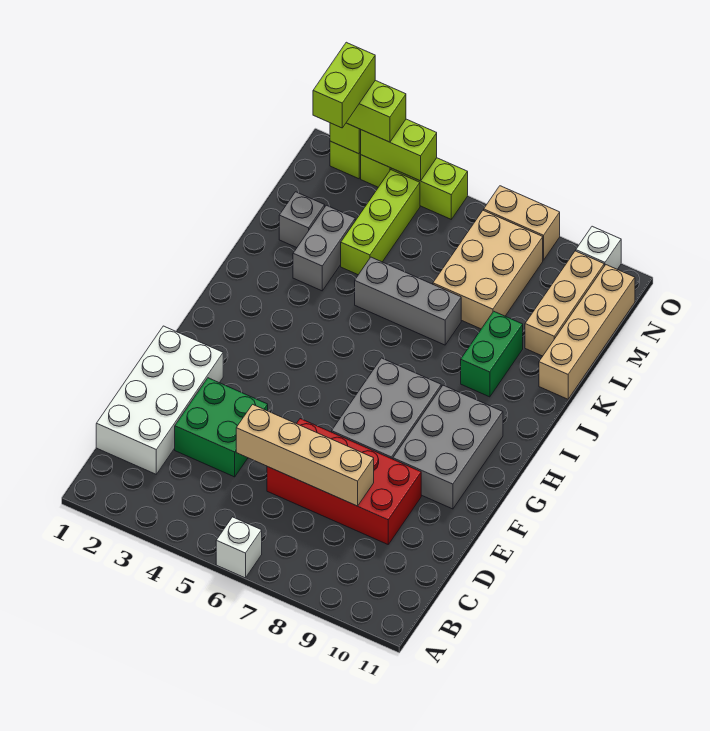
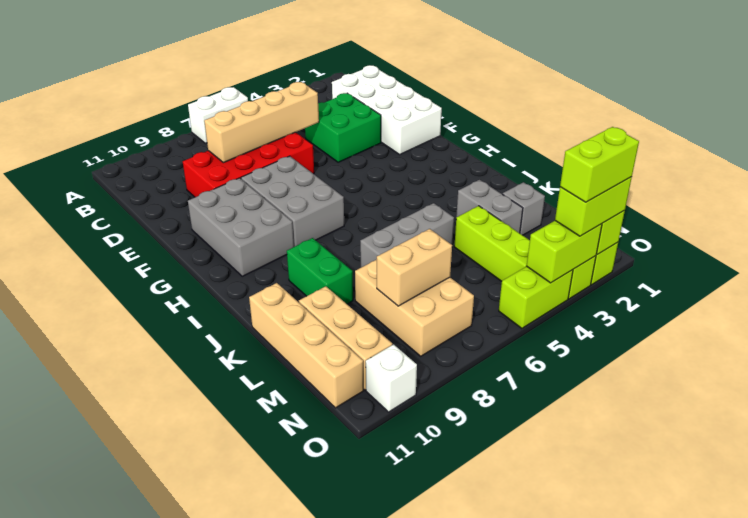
white brick A6 level 1 -> white brick A6:A7 level 1
lime brick N2:O2 level 4 -> lime brick O2:O3 level 4
tan brick O7:O8 level 1 -> tan brick M7:M8 level 2

